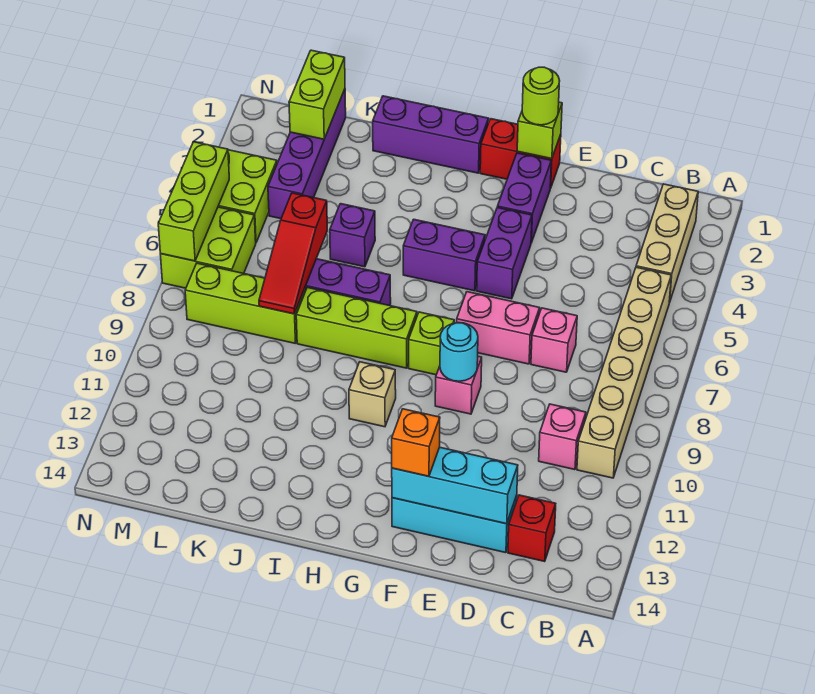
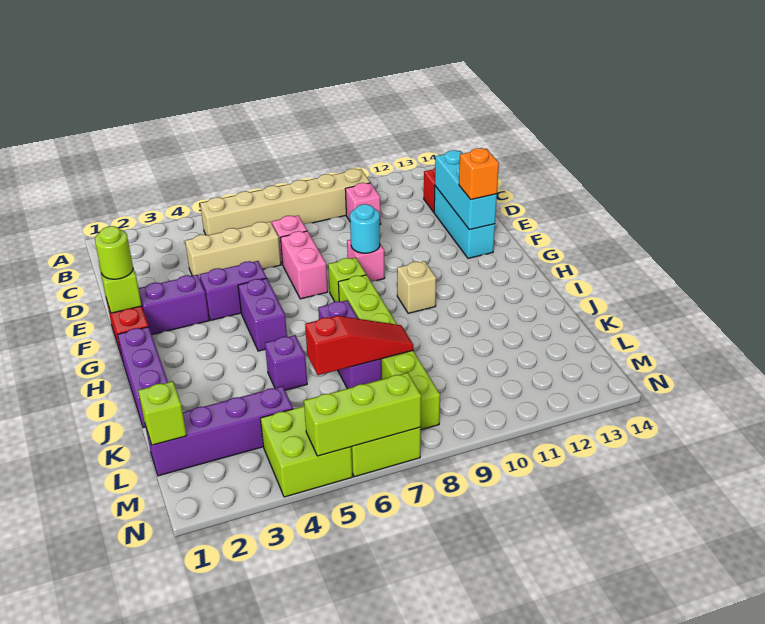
tan brick B2:B4 level 1 -> tan brick D4:D6 level 1
lime brick L1:L2 level 2 -> lime brick L1 level 2

